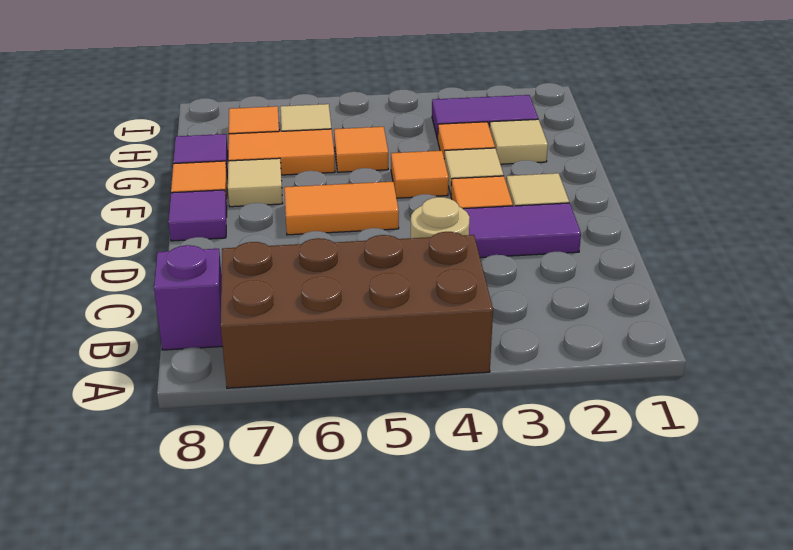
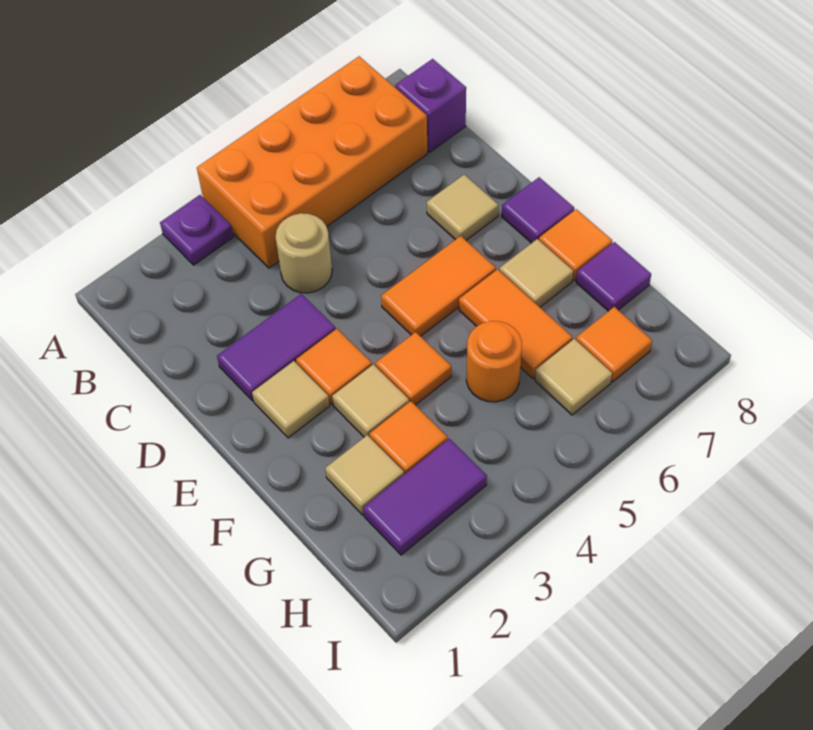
none -> purple plate A3 level 1
brown brick A4:B7 level 1 -> orange brick A4:B7 level 1
none -> tan tile D7 level 1
orange tile G5 level 1 -> orange round brick G5 level 1
orange tile G6:G7 level 1 -> orange tile F6:G6 level 1

